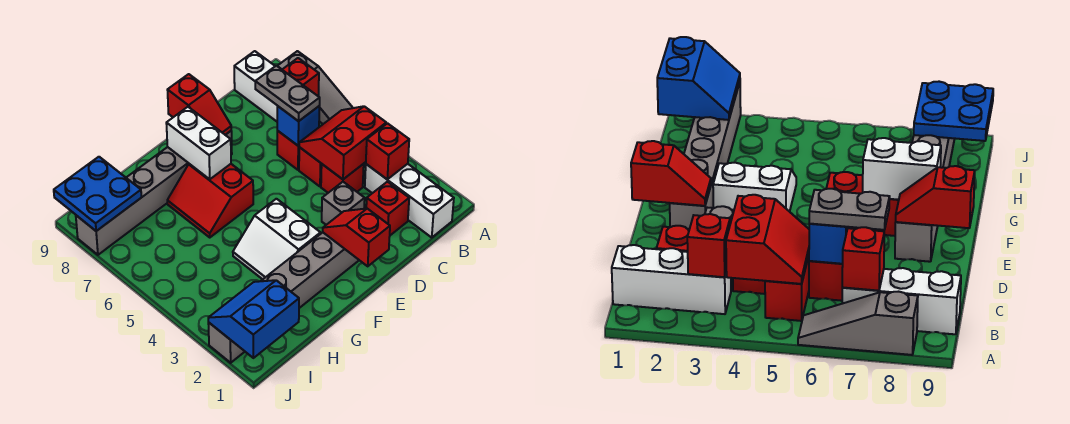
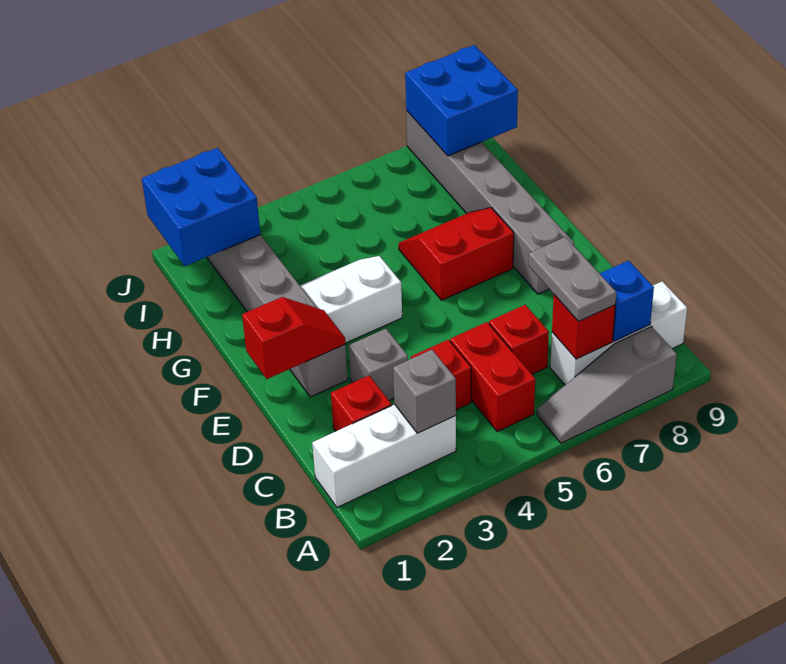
red brick B3 level 2 -> grey brick B3 level 2
red slope B4:C5 level 2 top 4 -> none
blue brick C6 level 2 -> blue brick B8 level 2
grey plate C6:C7 level 3 -> grey plate B7:C7 level 3
red slope E8:E9 level 2 top 9 -> none
white brick F7:F8 level 2 -> none
blue slope I1:J2 level 2 top 1 -> blue brick I1:J2 level 2
blue plate I8:J9 level 2 -> blue brick I8:J9 level 2

